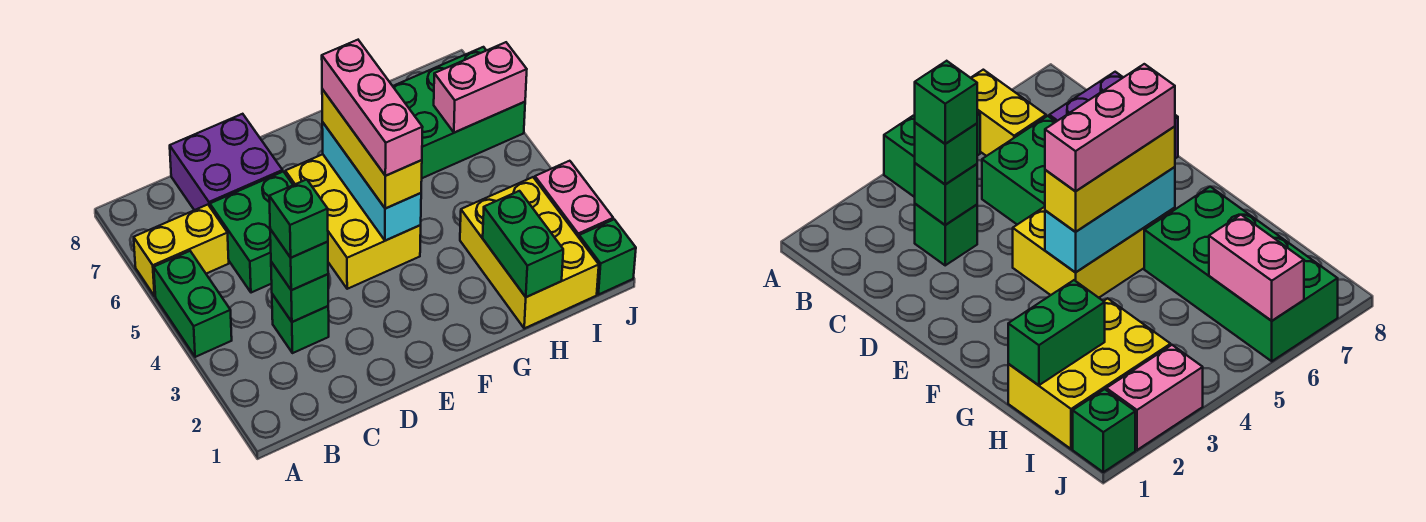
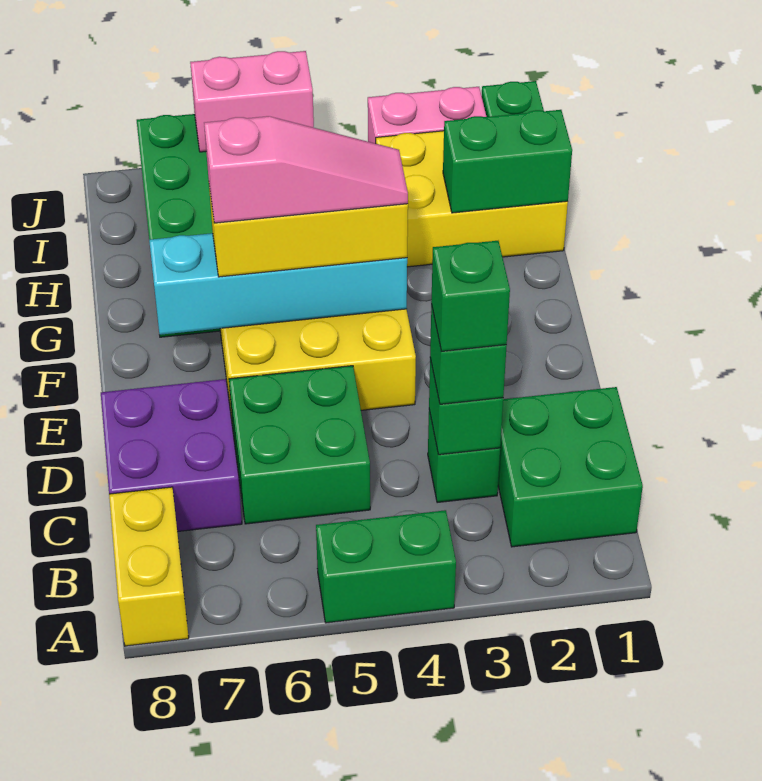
yellow brick A6:B6 level 1 -> yellow brick A8:B8 level 1
none -> green brick B1:C2 level 1
cyan brick F4:F6 level 2 -> cyan brick F4:F7 level 2
pink brick F4:F6 level 4 -> pink slope F4:F6 level 4 top 6
pink brick I6:J6 level 2 -> pink brick J5:J6 level 2

